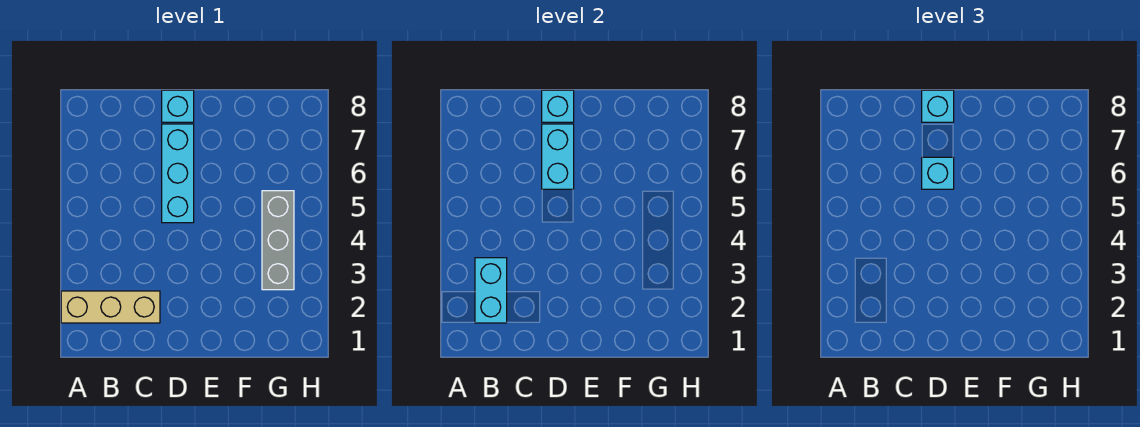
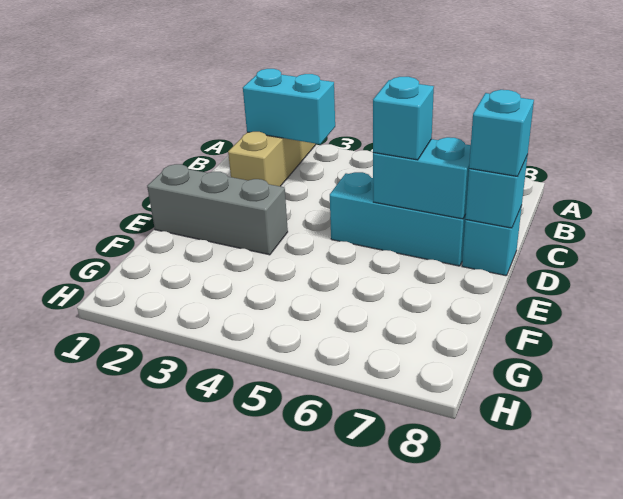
grey brick G3:G5 level 1 -> grey brick E1:E3 level 1

